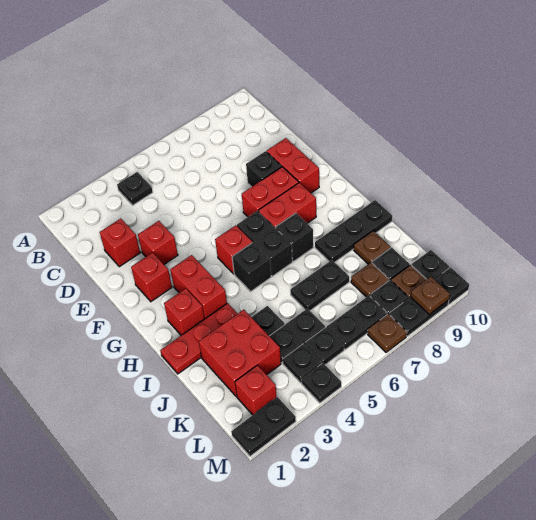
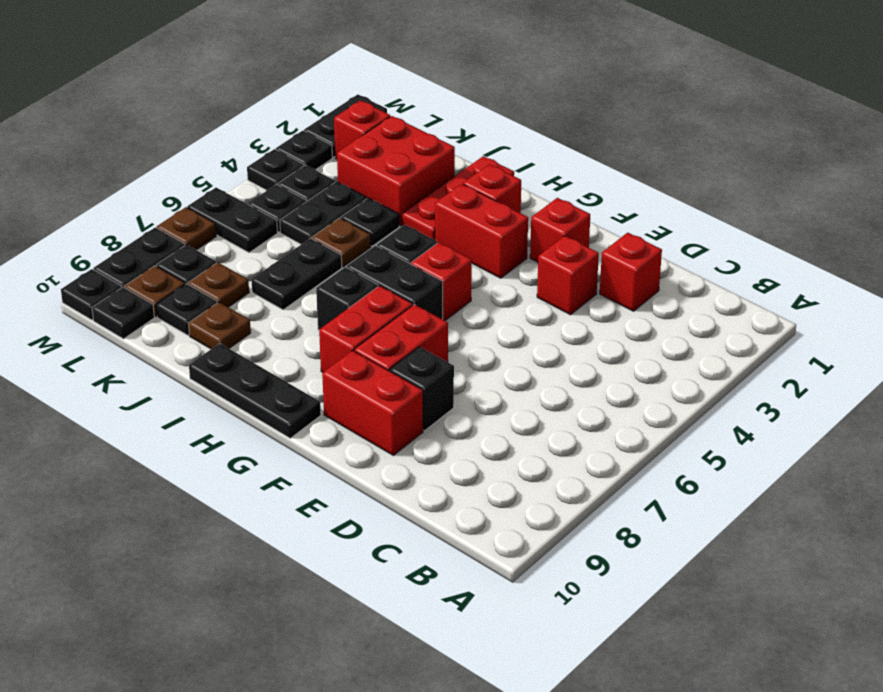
black plate B4 level 1 -> black plate M3 level 1
black plate I8:I10 level 1 -> black plate G10:I10 level 1
black plate L6:L7 level 1 -> black plate L6:M6 level 1
brown plate M9 level 2 -> brown plate J5 level 1

